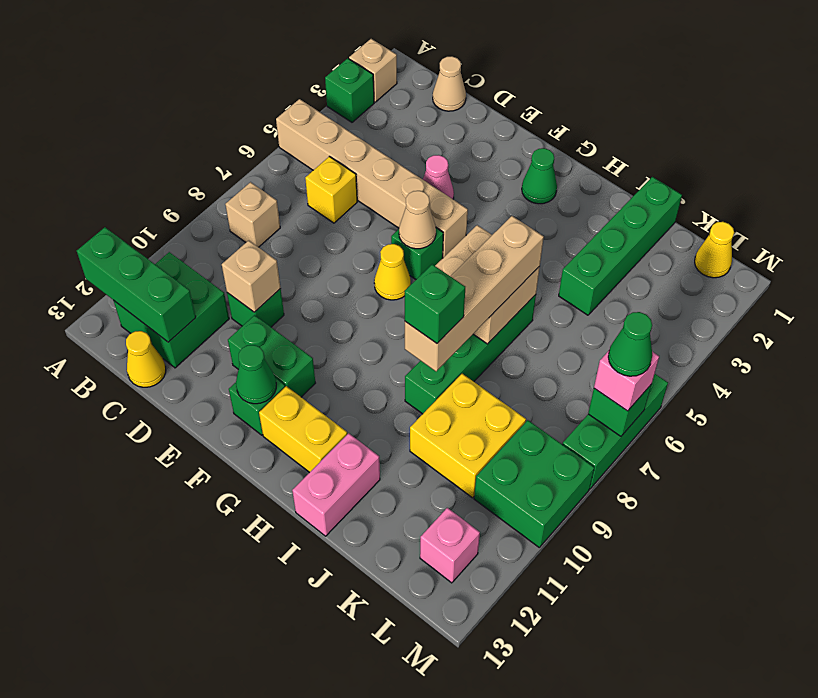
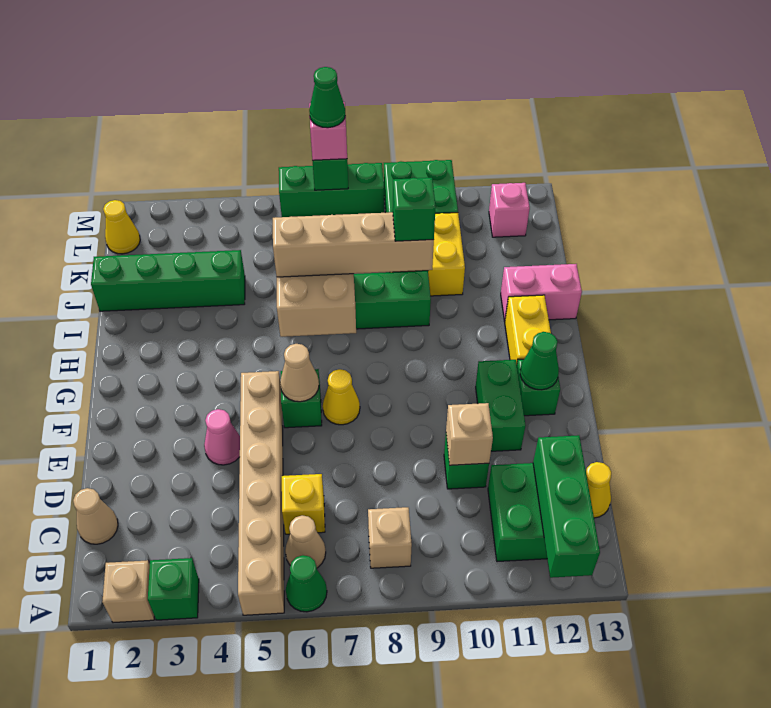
none -> tan cone B6 level 1
green cone G2 level 1 -> green cone A6 level 1

